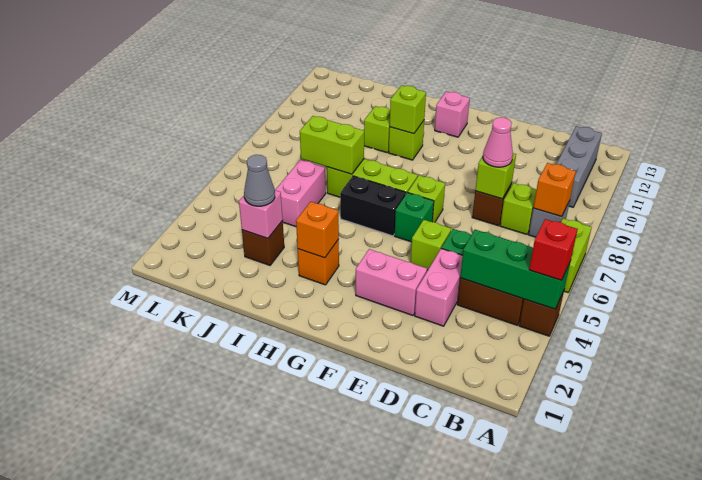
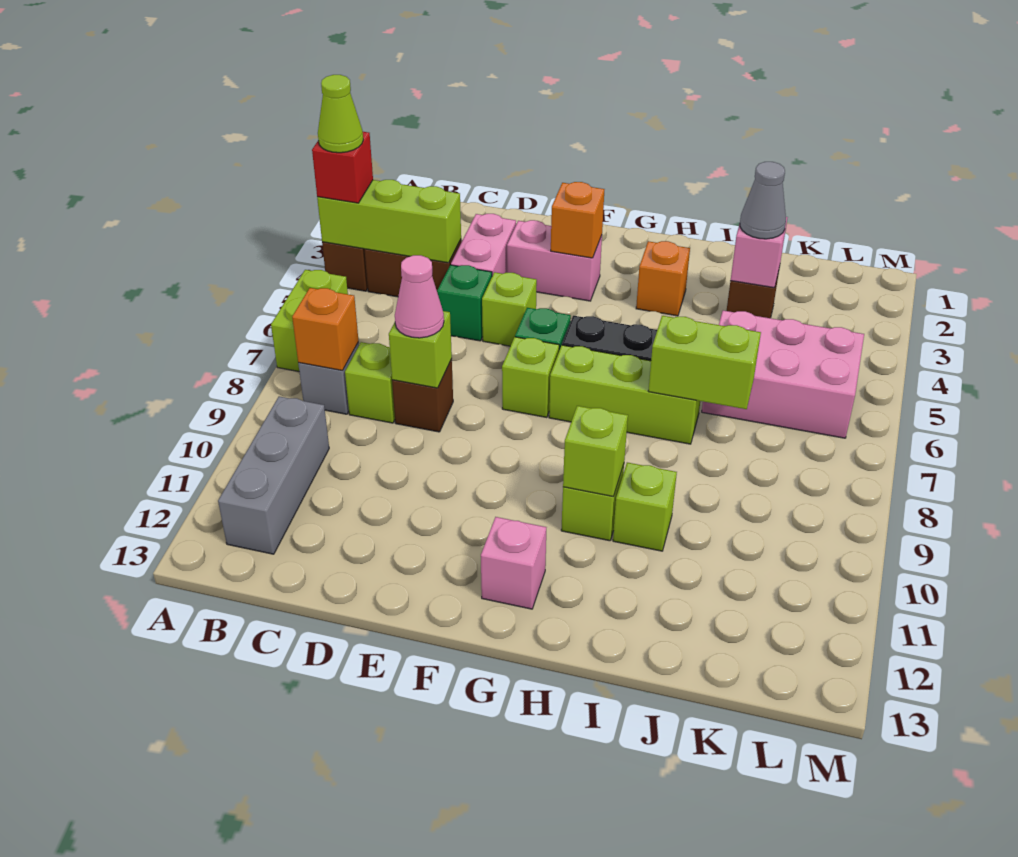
green brick A4:C4 level 2 -> lime brick A4:C4 level 2
none -> lime cone A4 level 4
orange brick H3 level 2 -> orange brick F3 level 2
pink brick J5:J6 level 1 -> pink brick J5:L6 level 1

